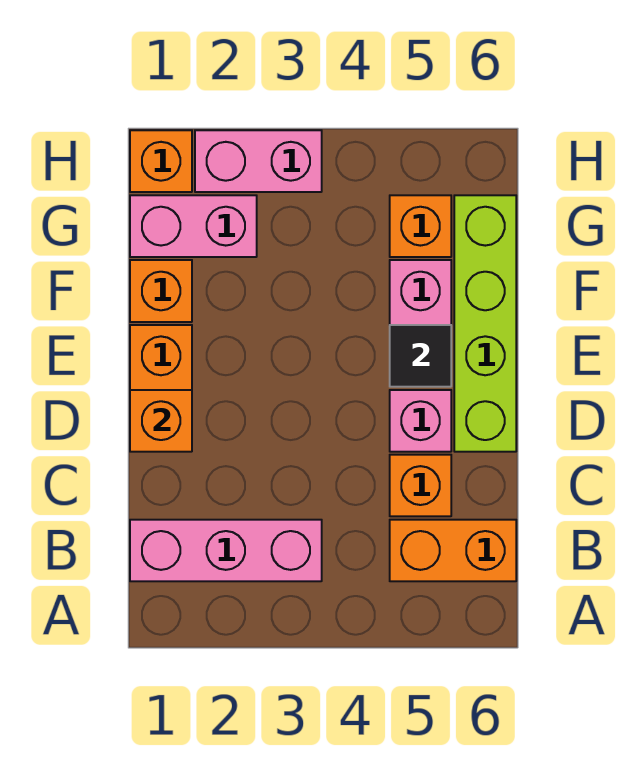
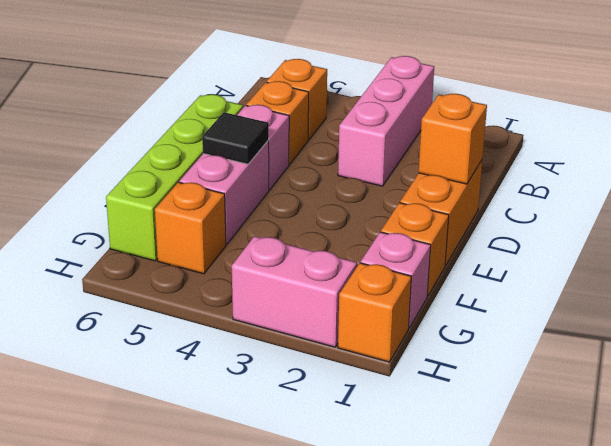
pink brick B1:B3 level 1 -> pink brick A3:C3 level 1
orange brick B5:B6 level 1 -> orange brick B5 level 1
pink brick G1:G2 level 1 -> pink brick G1 level 1

